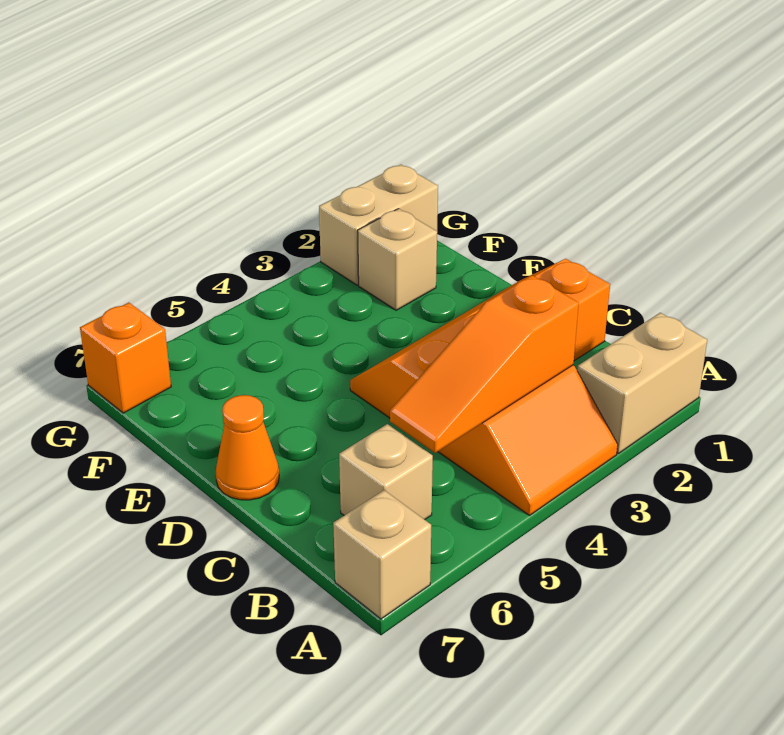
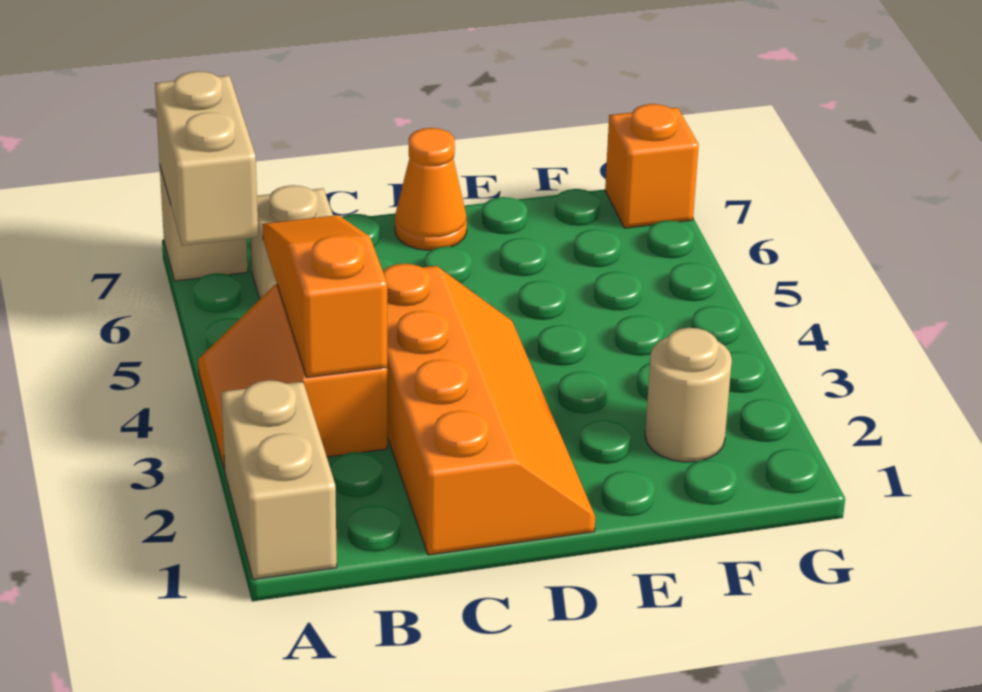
tan brick F2 level 1 -> tan round brick F2 level 1
tan brick G1:G2 level 1 -> tan brick A6:A7 level 2

